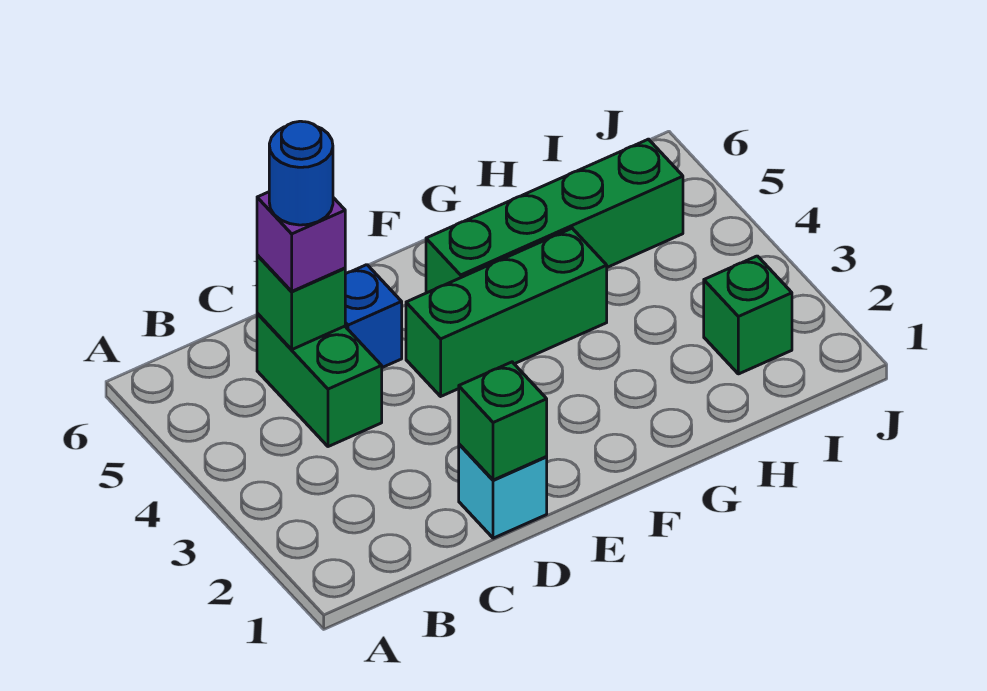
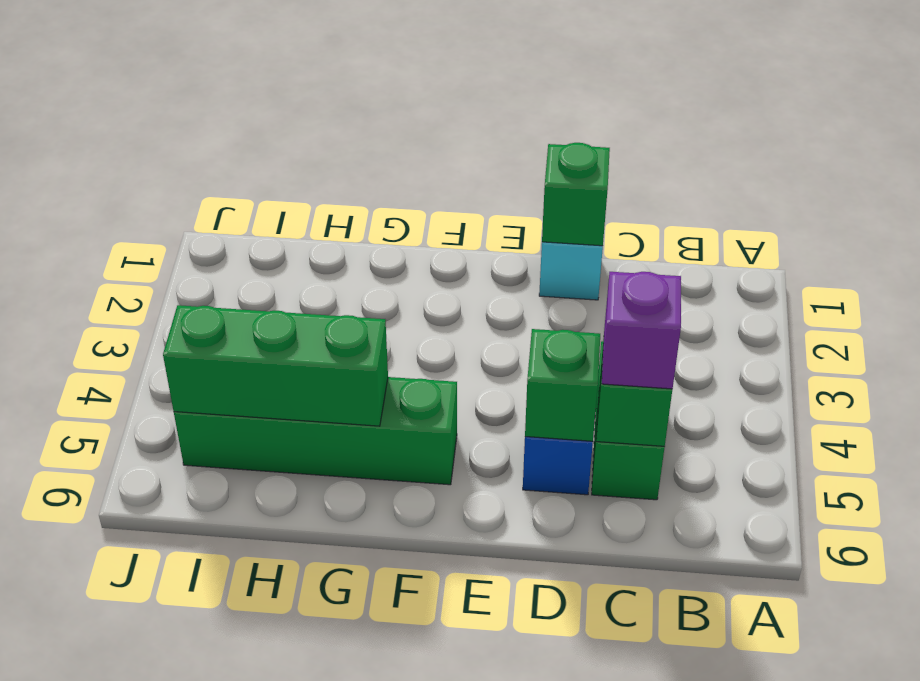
blue round brick C5 level 4 -> none
green brick E4:G4 level 1 -> green brick G5:I5 level 2
green brick I2 level 1 -> green brick D5 level 2

